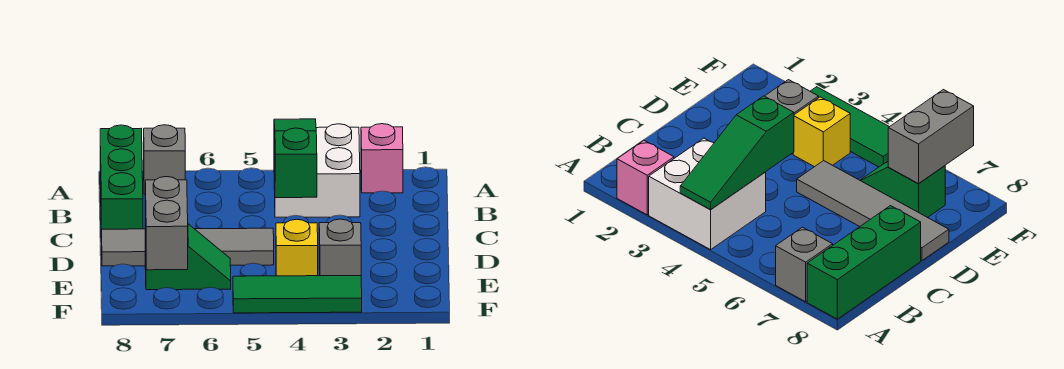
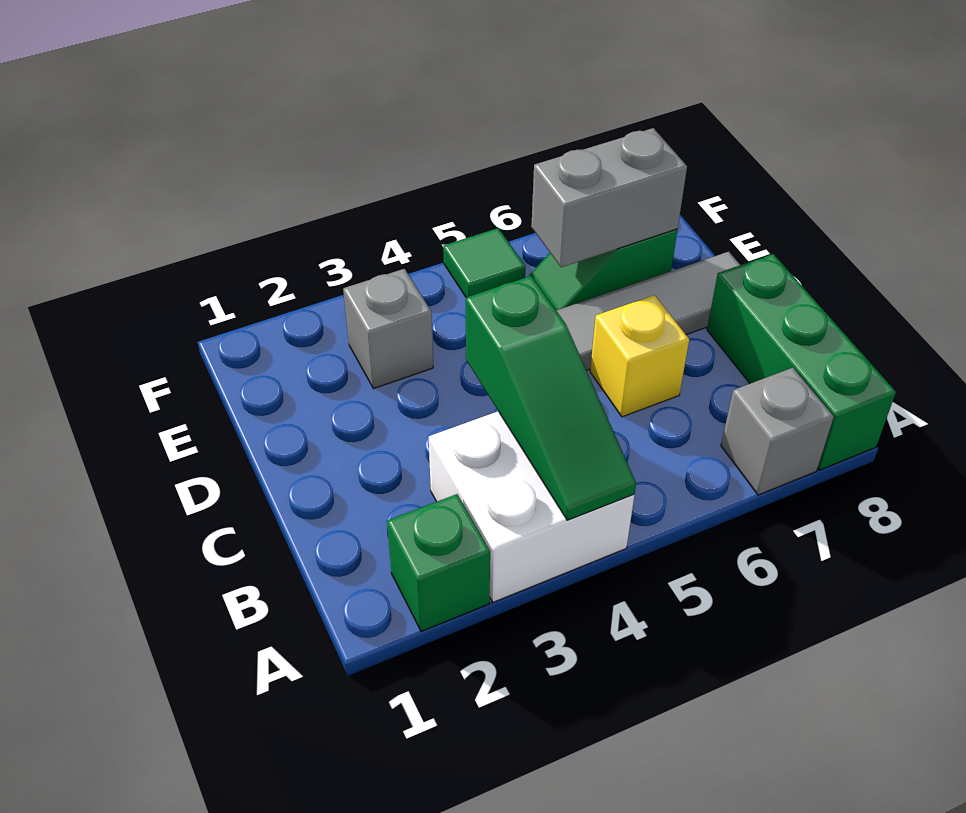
pink brick A2 level 1 -> green brick A2 level 1
yellow brick E4 level 1 -> yellow brick C6 level 1
grey brick E7:F7 level 2 -> grey brick E6:E7 level 2
green tile F3:F5 level 1 -> green tile F5 level 1

